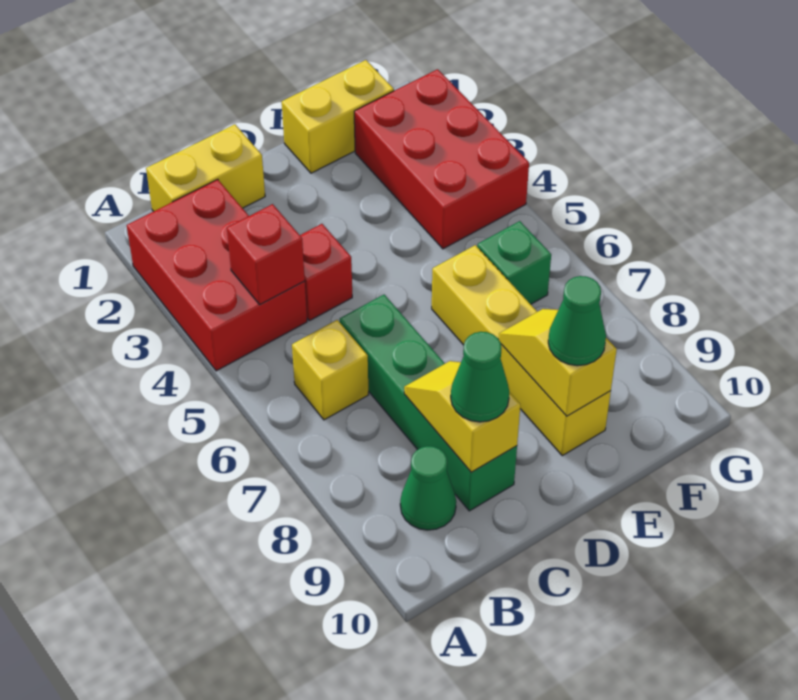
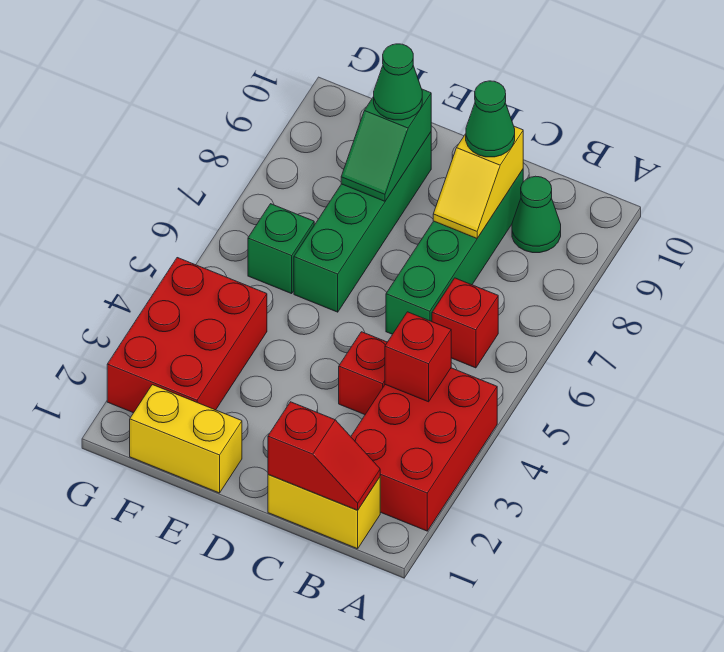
none -> red slope B1:C1 level 2 top C
yellow brick B6 level 1 -> red brick B6 level 1
yellow brick E6:E9 level 1 -> green brick E6:E9 level 1
yellow slope E8:E9 level 2 top 9 -> green slope E8:E9 level 2 top 9

